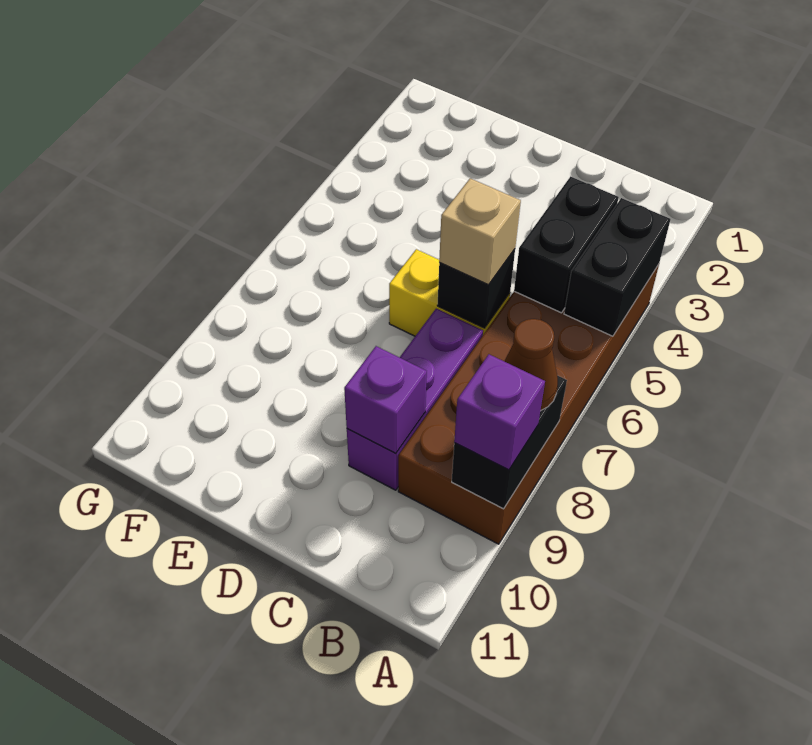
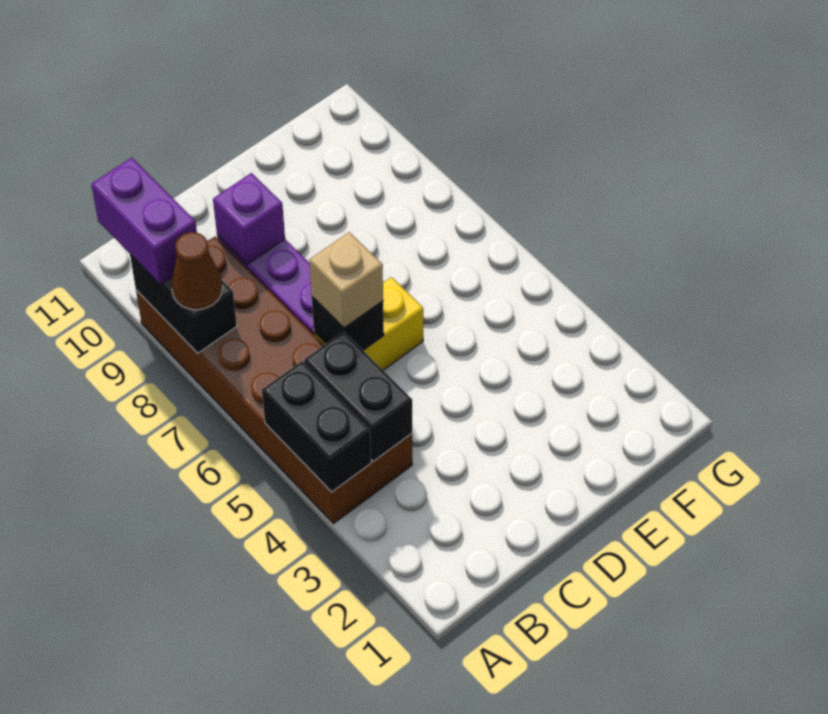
purple brick A9 level 3 -> purple brick A9:A10 level 3

